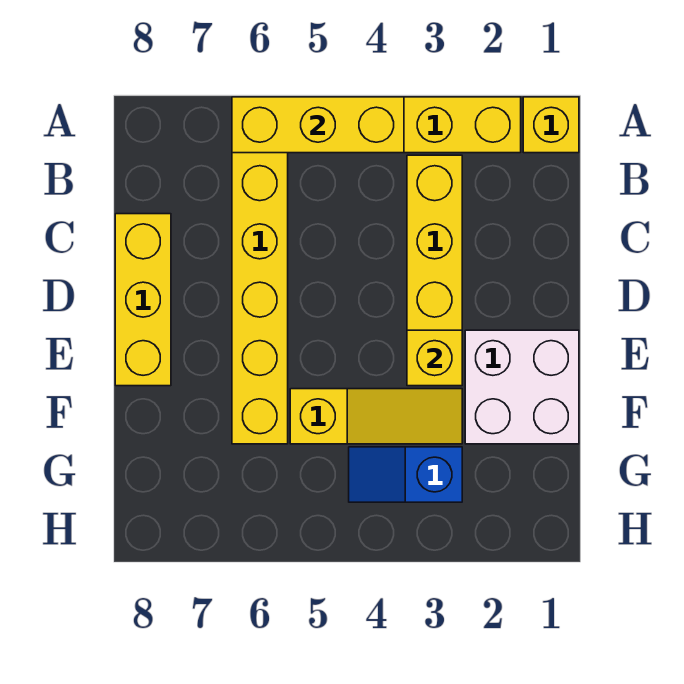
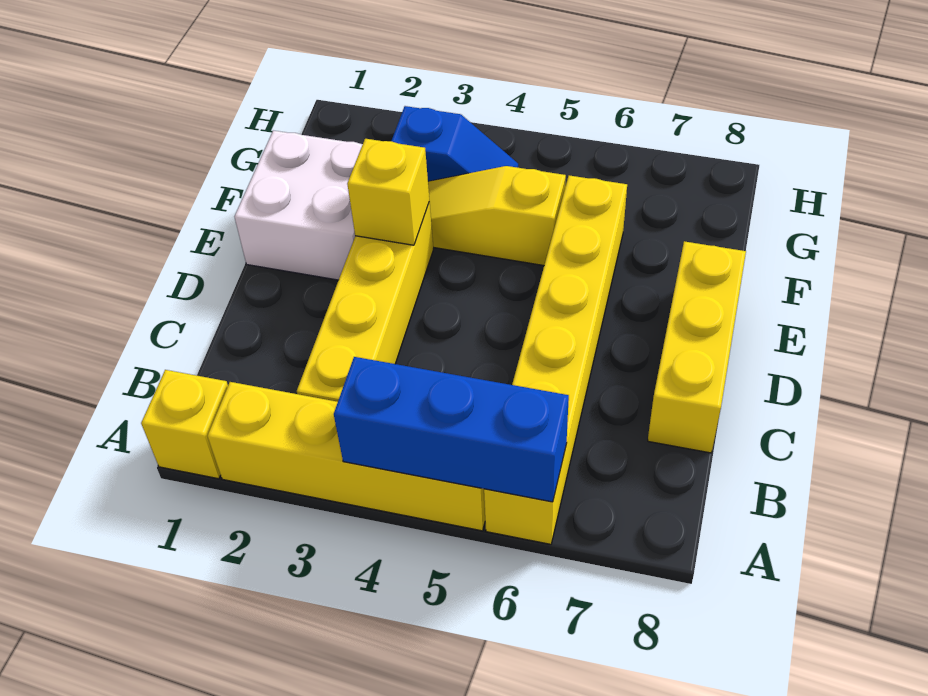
yellow brick A4:A6 level 2 -> blue brick A4:A6 level 2

